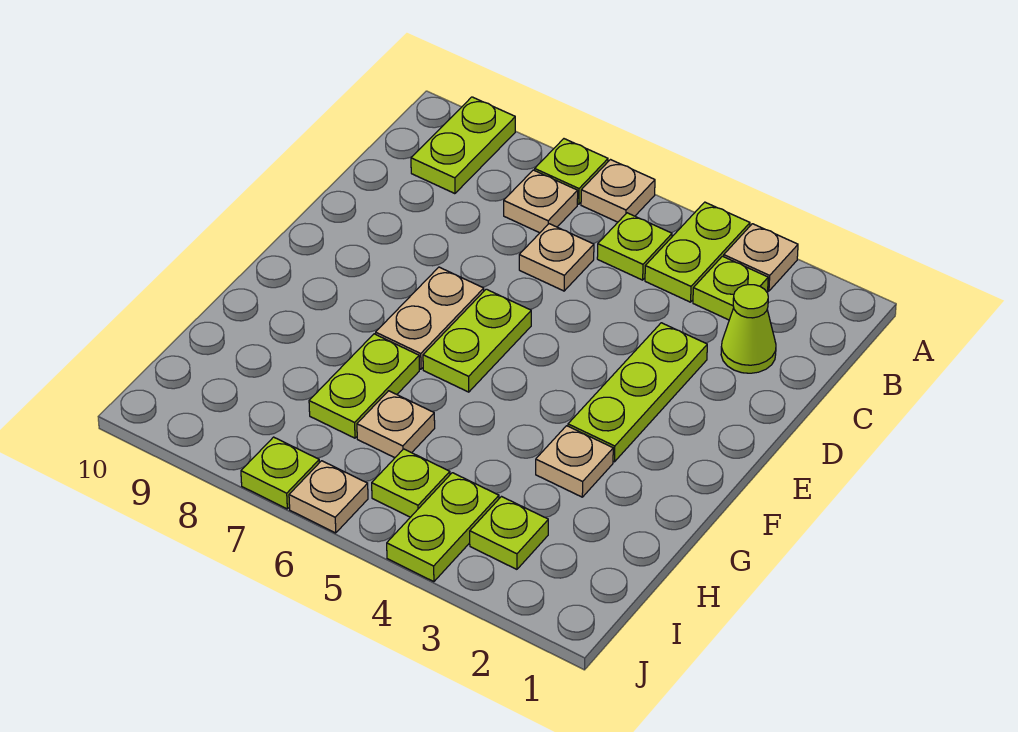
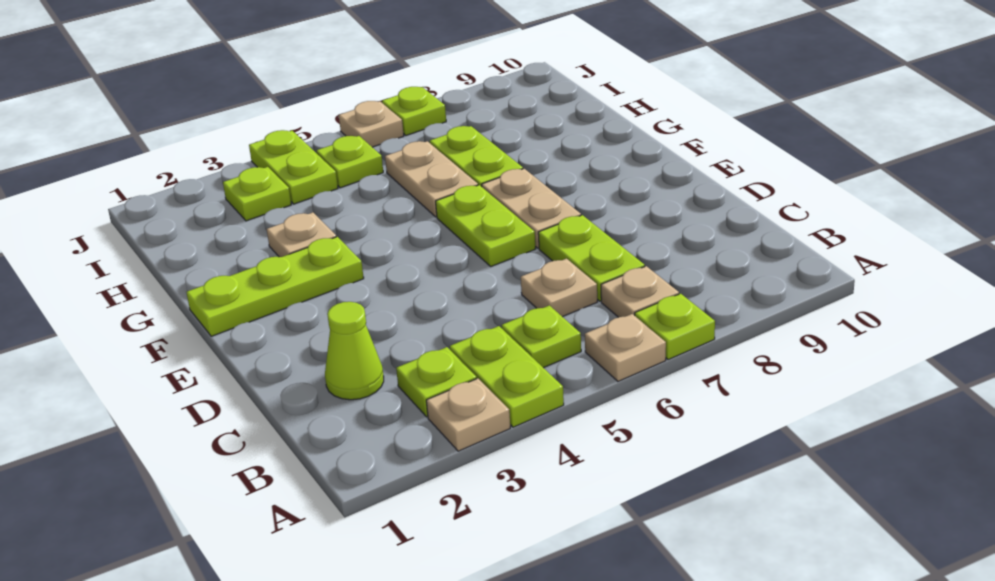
lime plate A9:B9 level 1 -> lime plate C7:D7 level 1
lime plate D3:F3 level 1 -> lime plate F1:F3 level 1
tan plate H6 level 1 -> tan plate G6:H6 level 1

